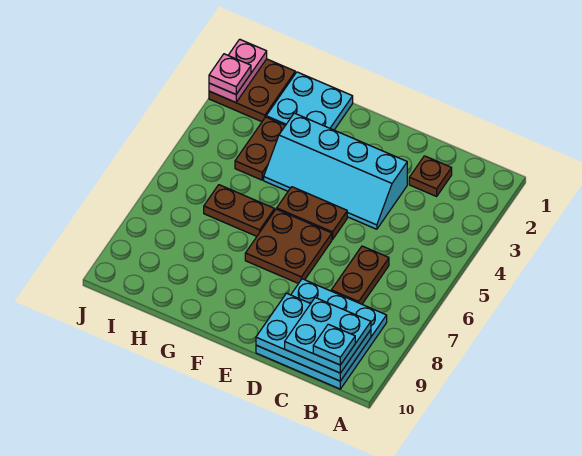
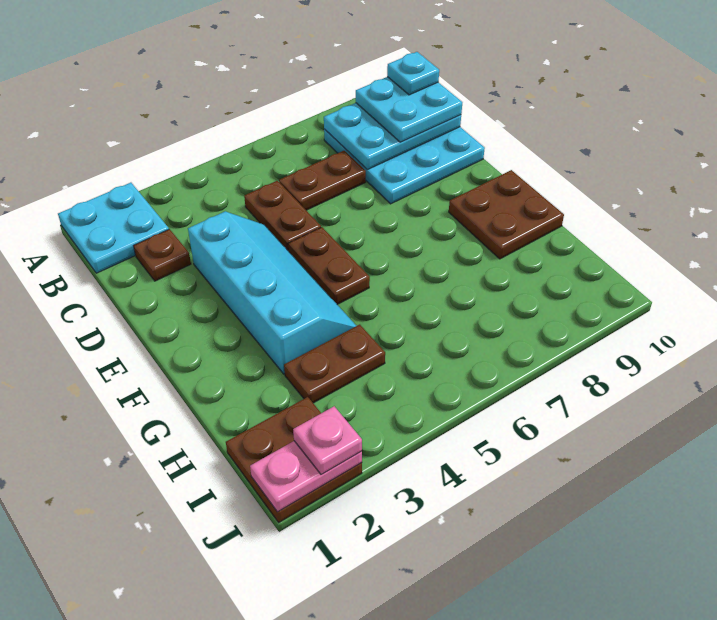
cyan plate B9:D10 level 2 -> cyan plate B8:C10 level 2
brown plate E6:F7 level 1 -> brown plate F9:G10 level 1
cyan plate G1:H2 level 1 -> cyan plate A1:B2 level 1
brown plate G6:H6 level 1 -> brown plate C5:D5 level 1

